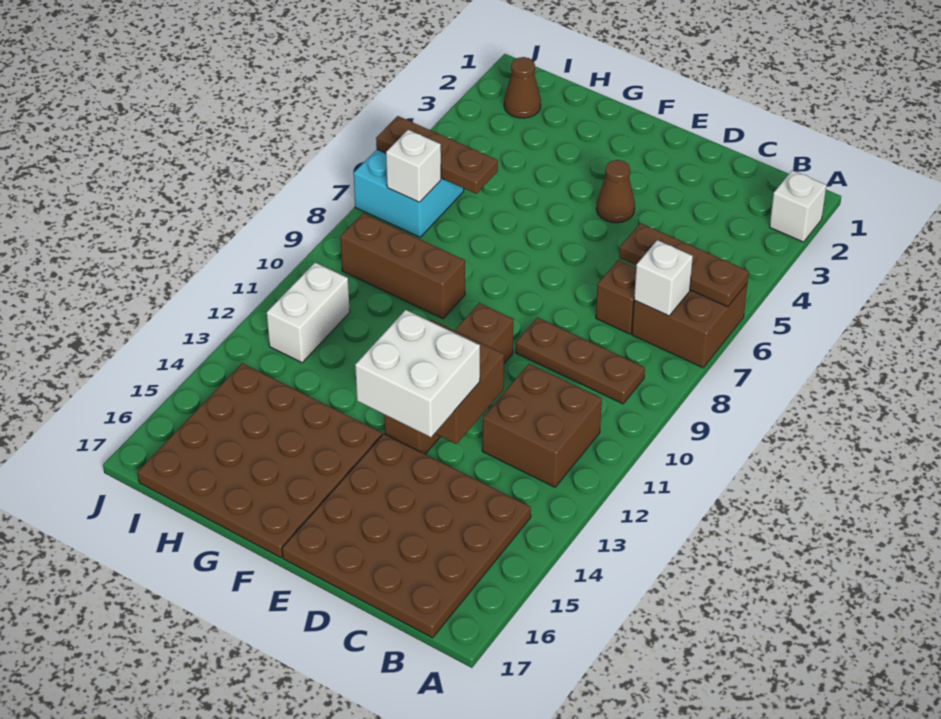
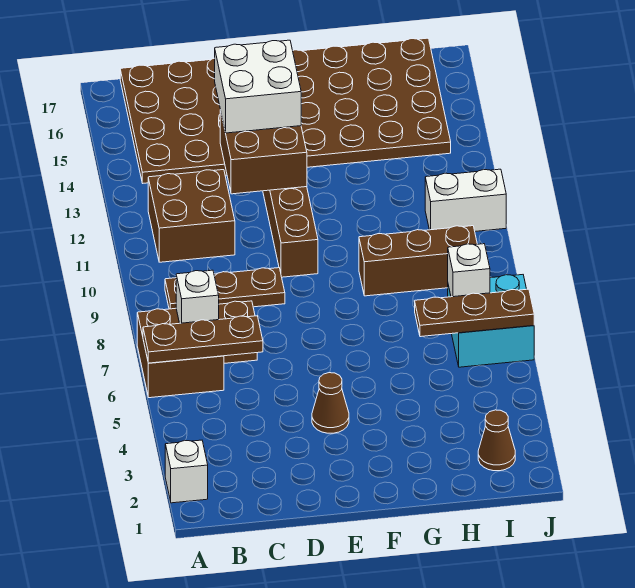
white brick I11:I12 level 1 -> white brick I11:J11 level 1

